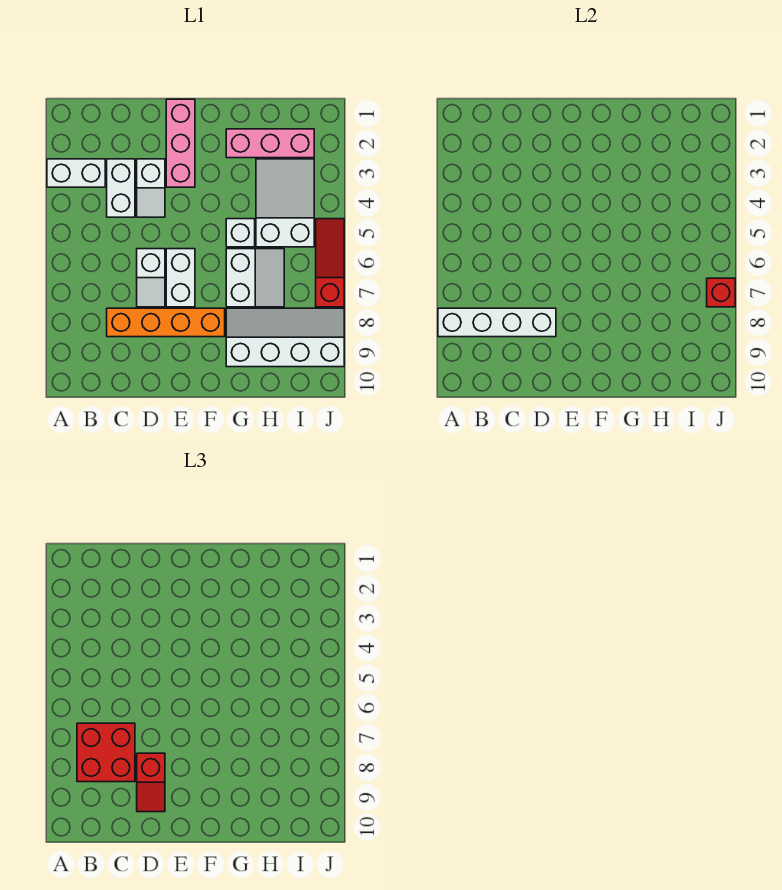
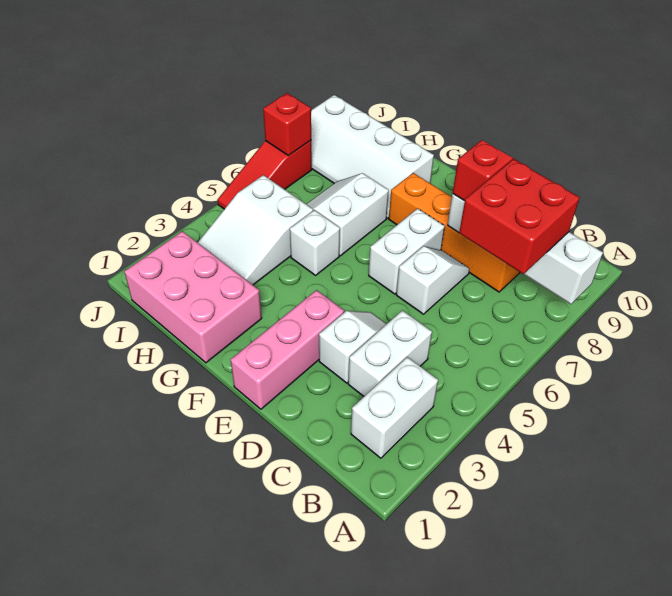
white brick A3:B3 level 1 -> white brick B2:B3 level 1
pink brick G2:I2 level 1 -> pink brick G1:I2 level 1

